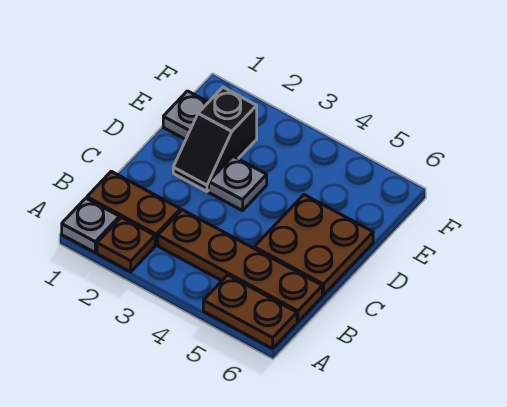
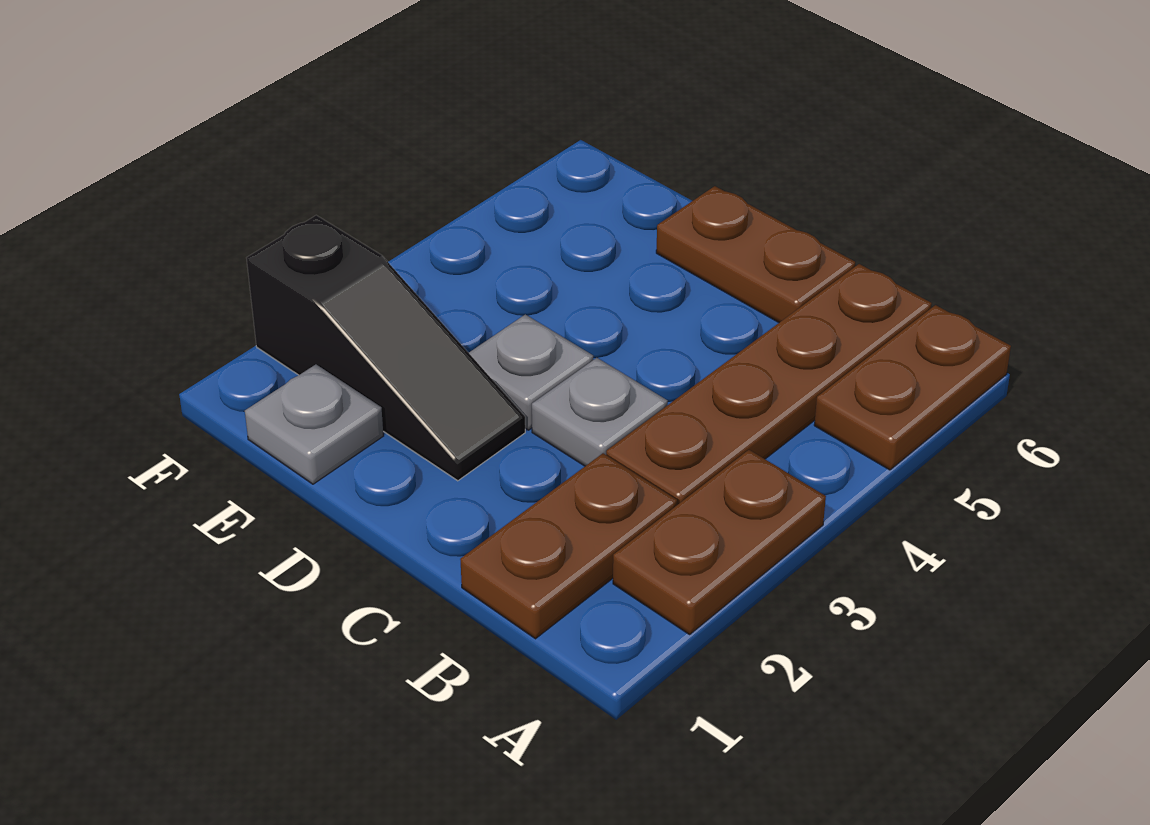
grey plate A1 level 1 -> grey plate C3 level 1
brown plate A2 level 1 -> brown plate A2:A3 level 1
brown plate C5:D6 level 1 -> brown plate C6:D6 level 1
black slope D2:E2 level 1 top E -> black slope D2:F2 level 1 top F

